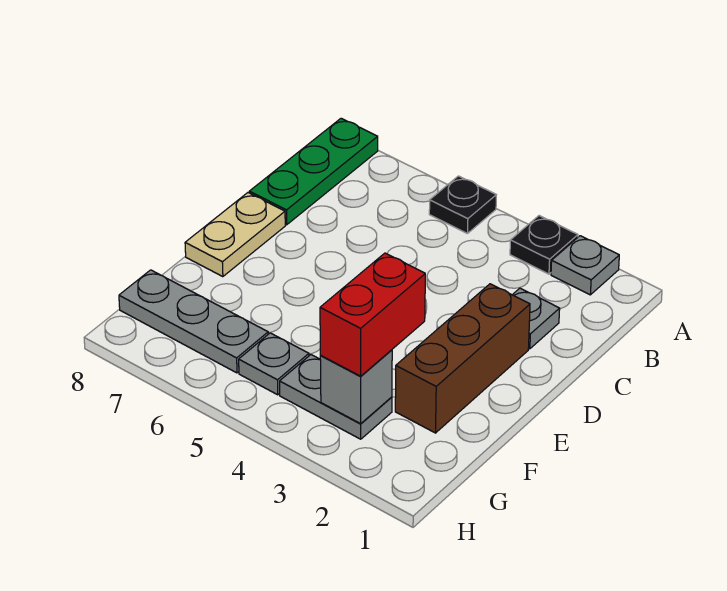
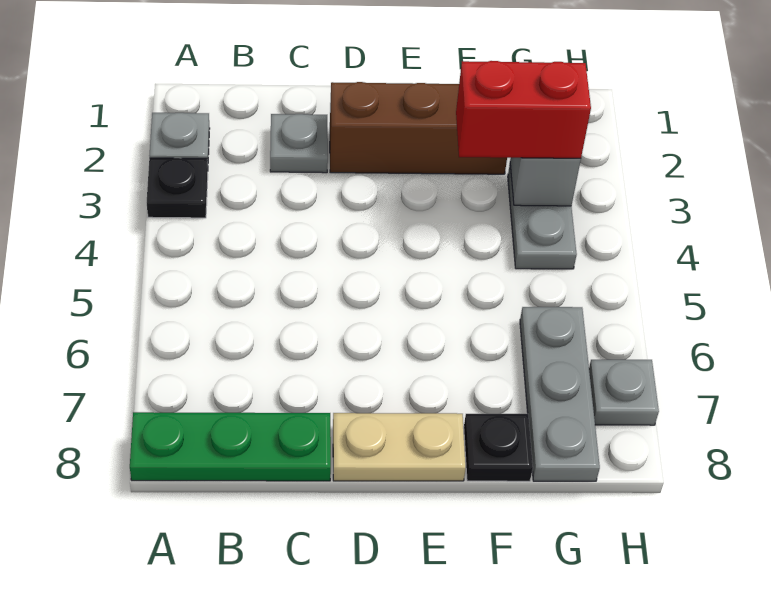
black plate A5 level 1 -> black plate F8 level 1
grey plate G5 level 1 -> grey plate H7 level 1

